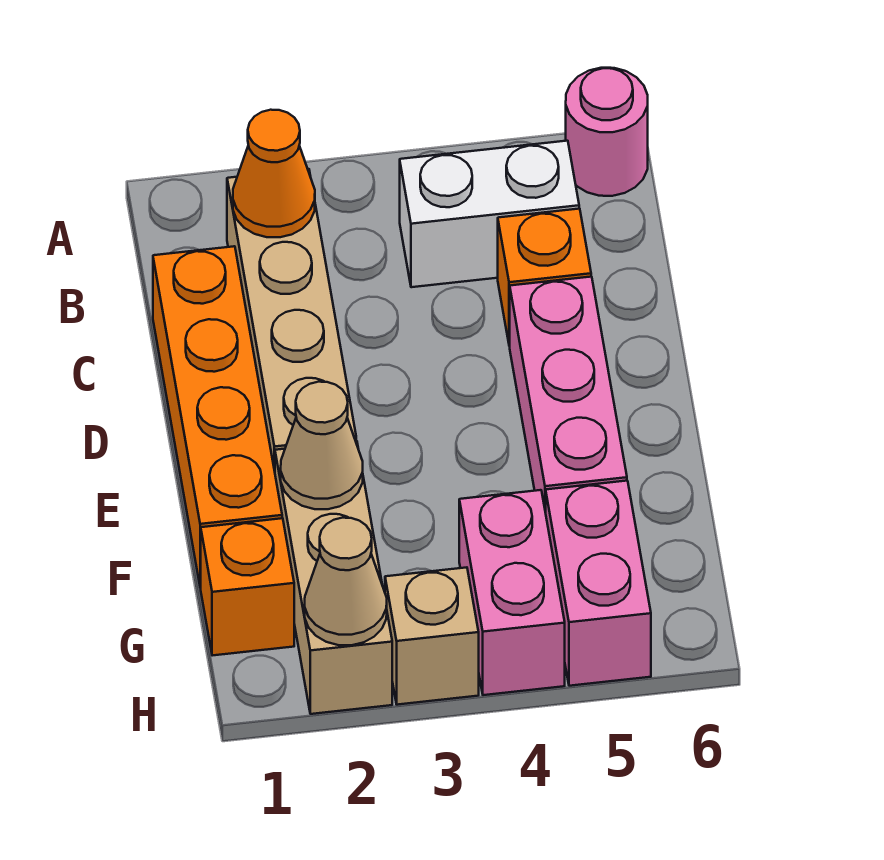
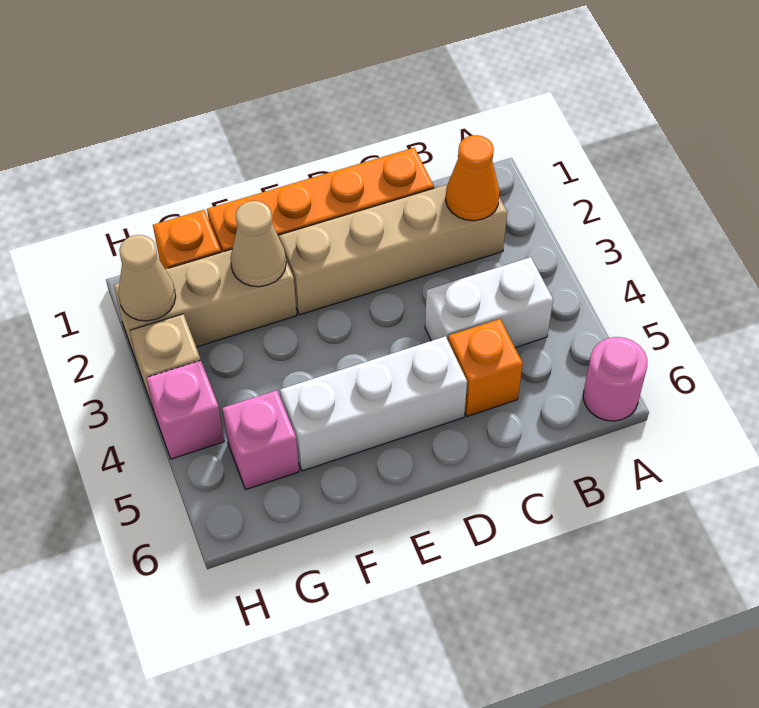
white brick B4:B5 level 1 -> white brick B4:C4 level 1
pink brick D5:F5 level 1 -> white brick D5:F5 level 1
pink brick G4:H4 level 1 -> pink brick H4 level 1
pink brick G5:H5 level 1 -> pink brick G5 level 1

